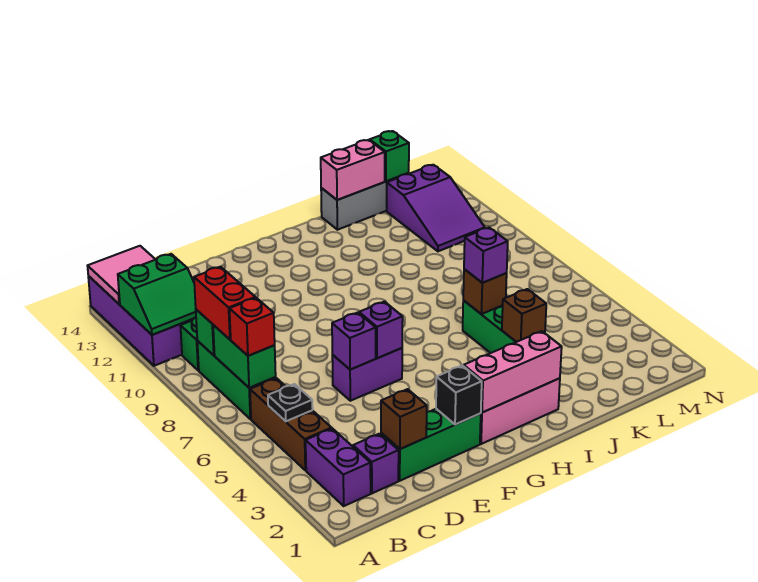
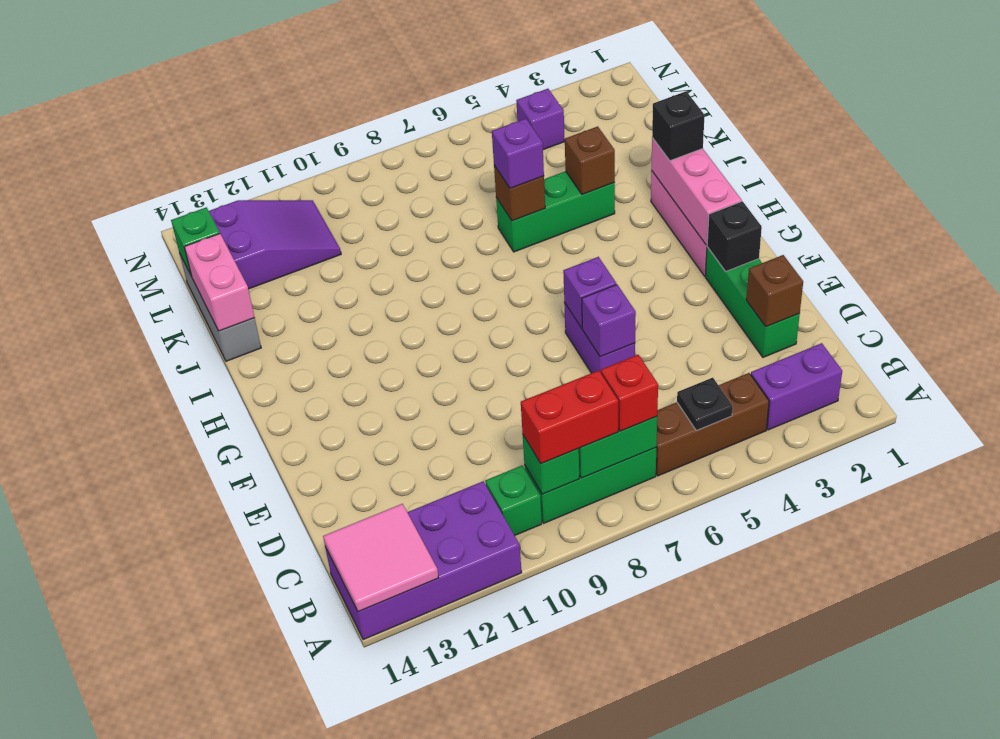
green slope A11:B12 level 2 top 12 -> none
purple brick C2 level 1 -> purple brick M4 level 1
none -> black brick I2 level 3

